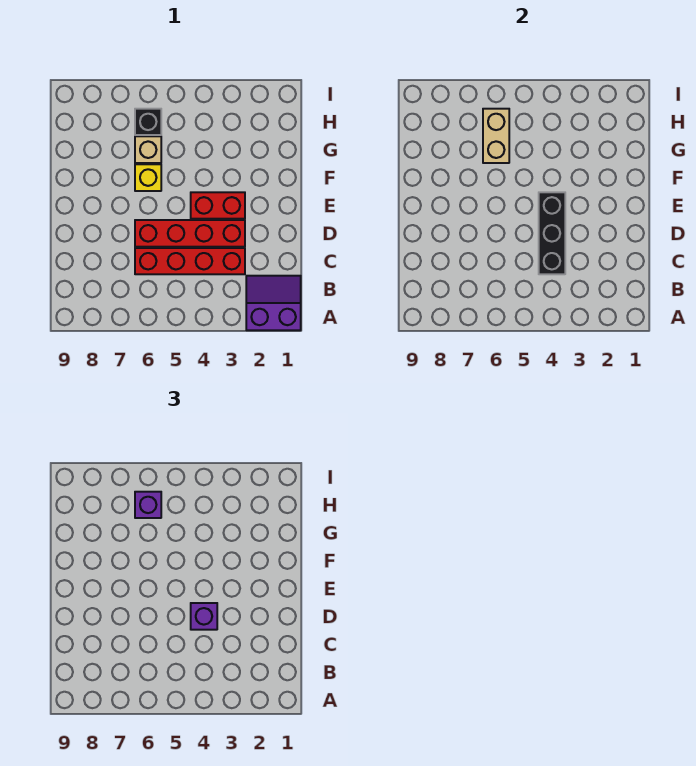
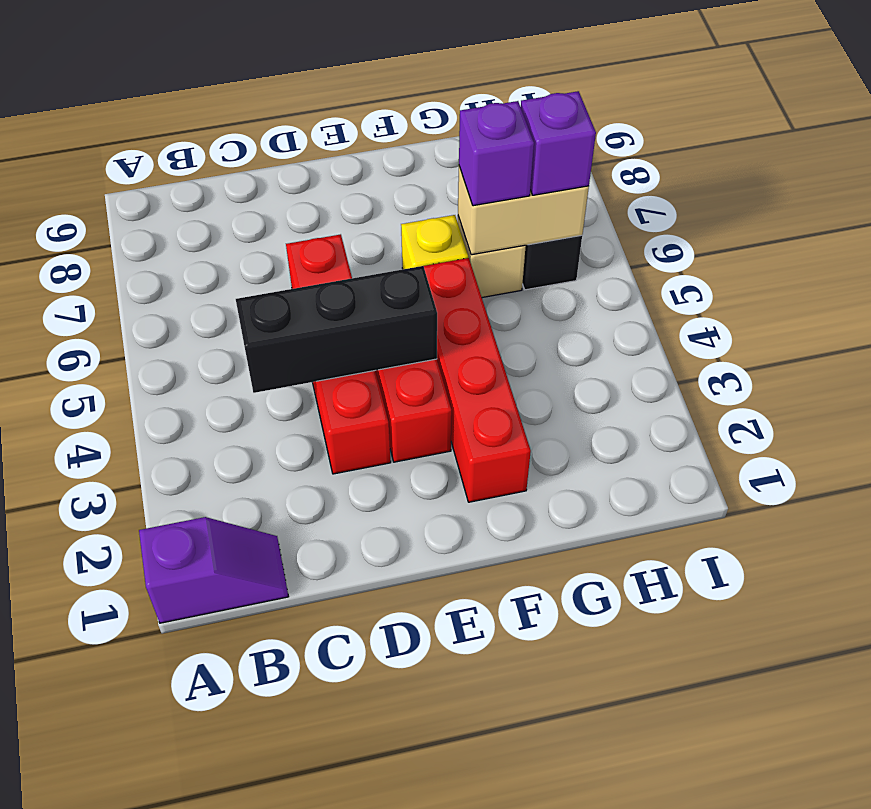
purple slope A1:B2 level 1 top A -> purple slope A1:B1 level 1 top A
red brick C3:C6 level 1 -> red brick F2:F5 level 1
purple brick D4 level 3 -> purple brick G6 level 3

